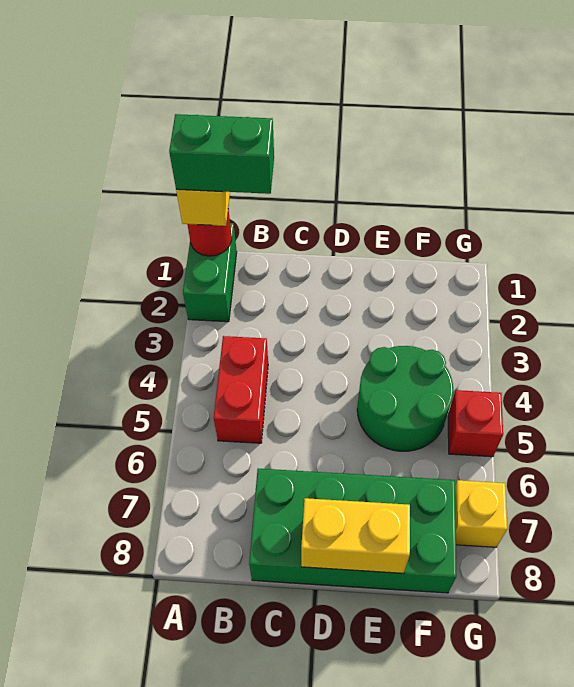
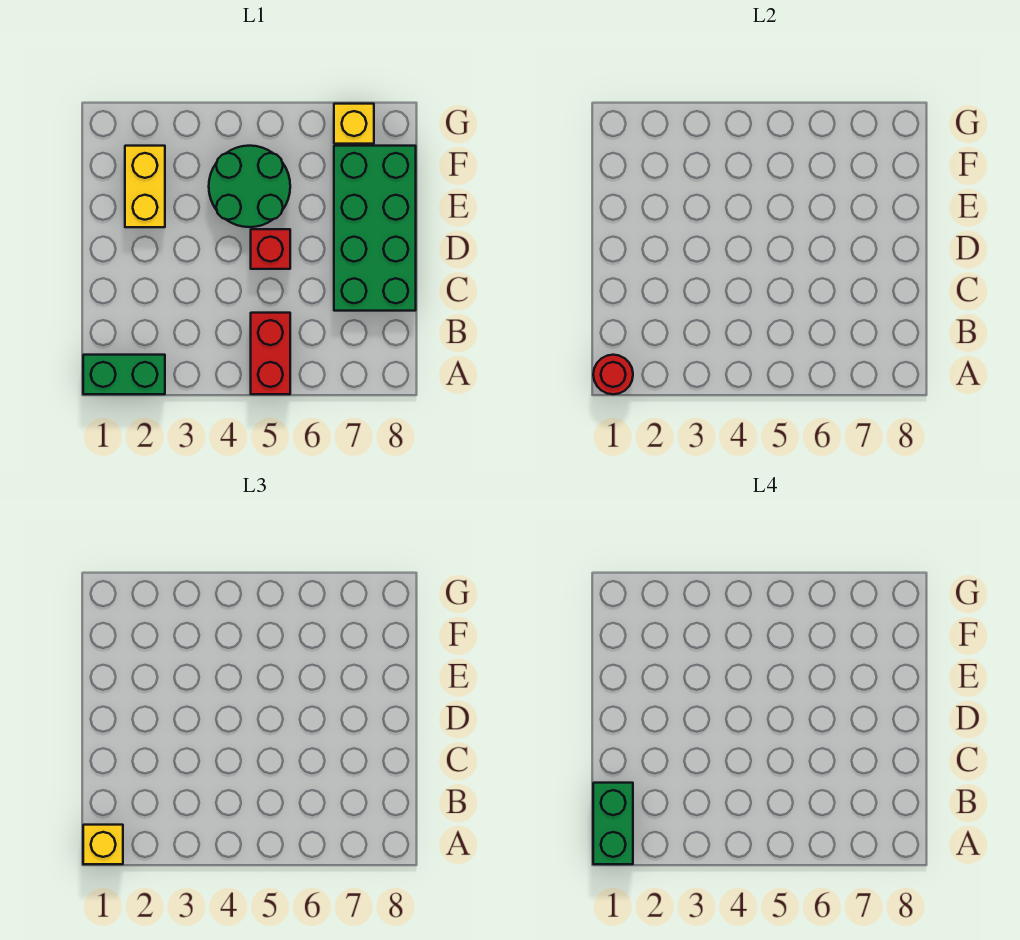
red brick B4:B5 level 1 -> red brick A5:B5 level 1
yellow brick D8:E8 level 2 -> yellow brick E2:F2 level 1
red brick G5 level 1 -> red brick D5 level 1

